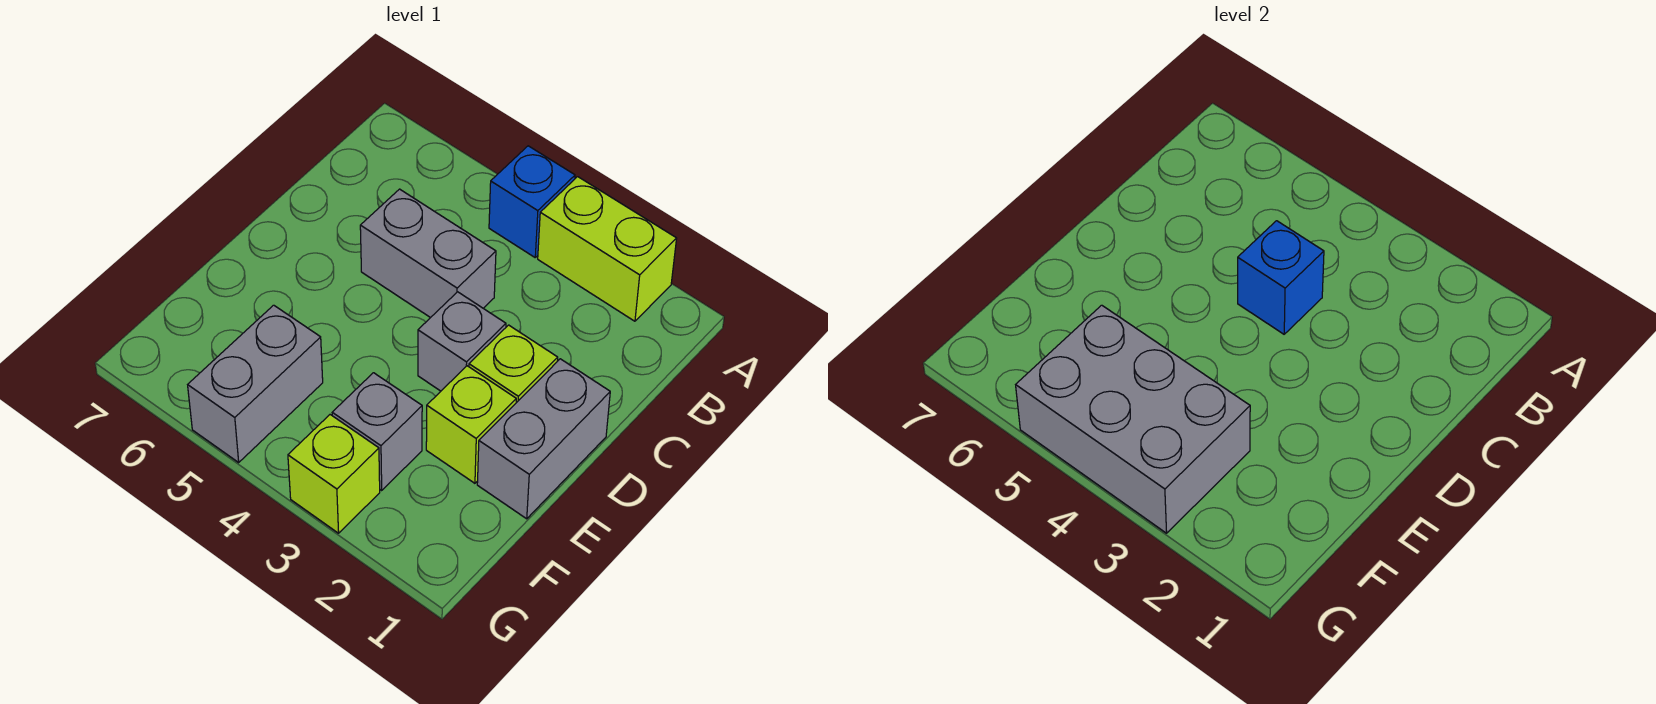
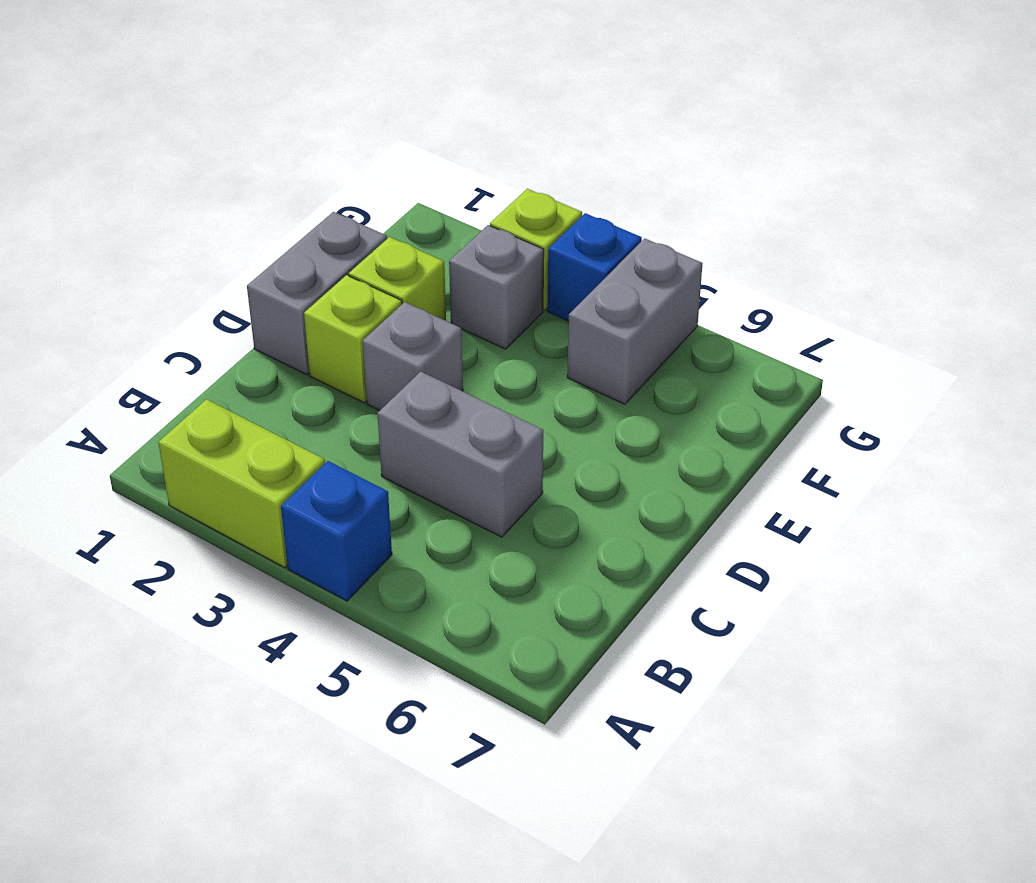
blue brick C4 level 2 -> blue brick G4 level 1
grey brick F3:G5 level 2 -> none

